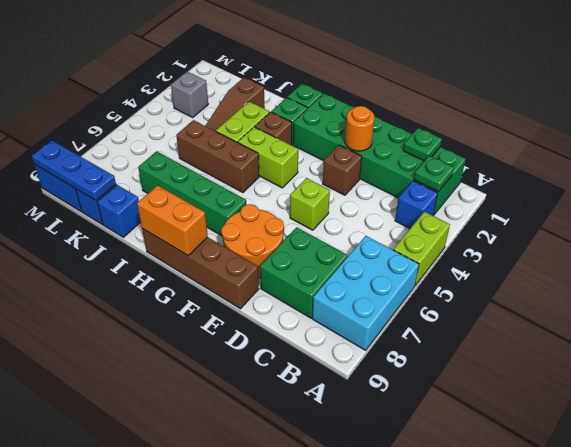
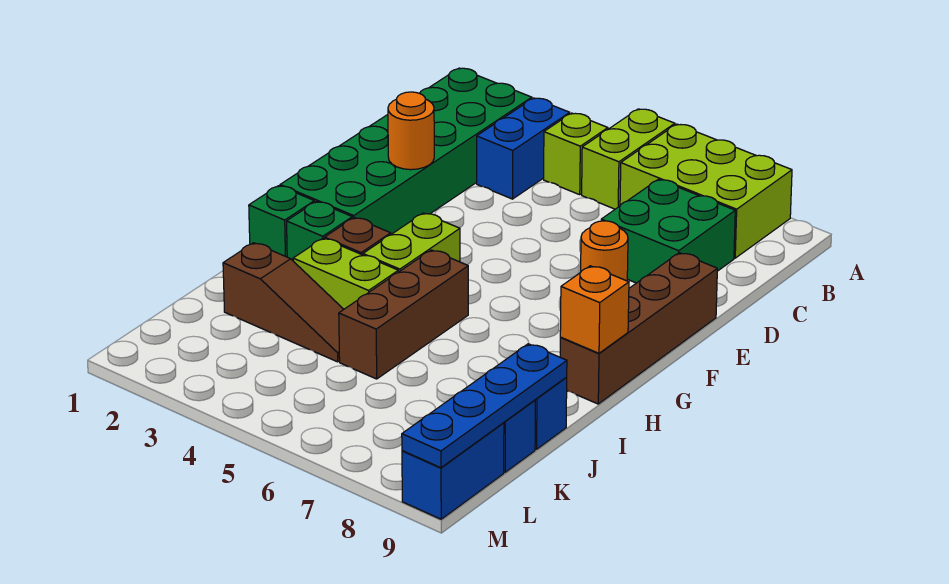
lime brick A4:A5 level 1 -> lime brick A5:B5 level 1
cyan brick A6:B8 level 1 -> lime brick A6:B8 level 1
green plate B2 level 2 -> none
blue brick B3 level 1 -> blue brick B3:C3 level 1
green plate C1 level 2 -> none
brown brick E3 level 1 -> none
lime brick E5 level 1 -> lime brick B4 level 1
orange round brick E7:F8 level 1 -> orange round brick E7 level 1
green brick G7:J7 level 1 -> none
orange brick G9:H9 level 2 -> orange brick H9 level 2
blue plate K9:M9 level 2 -> blue plate J9:M9 level 2
grey brick L3 level 1 -> none

